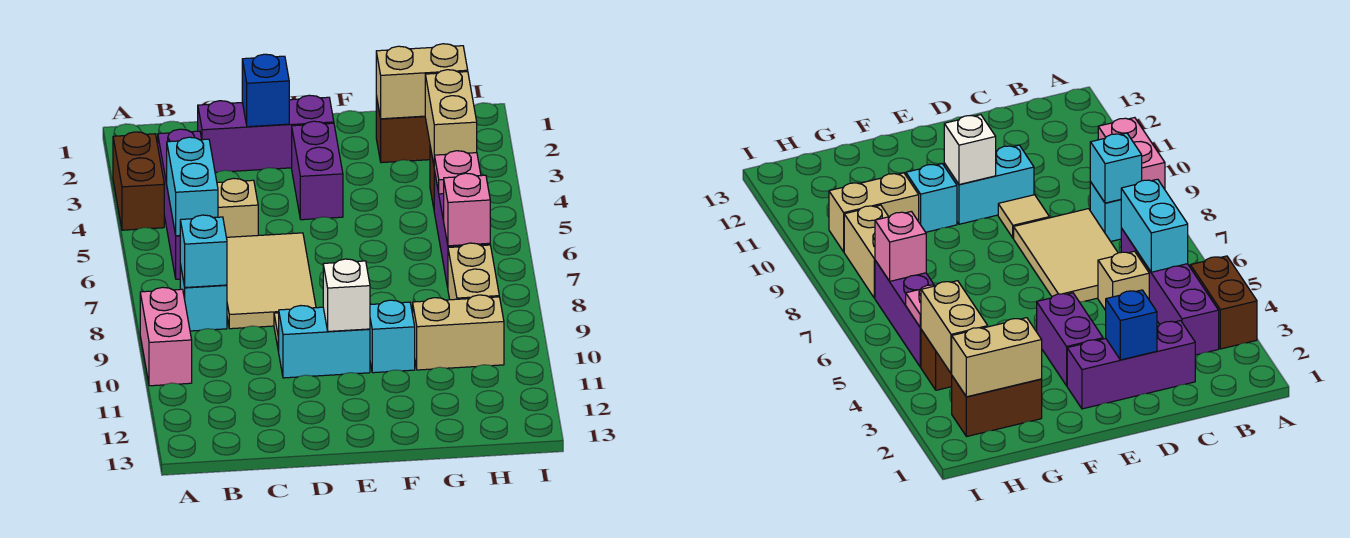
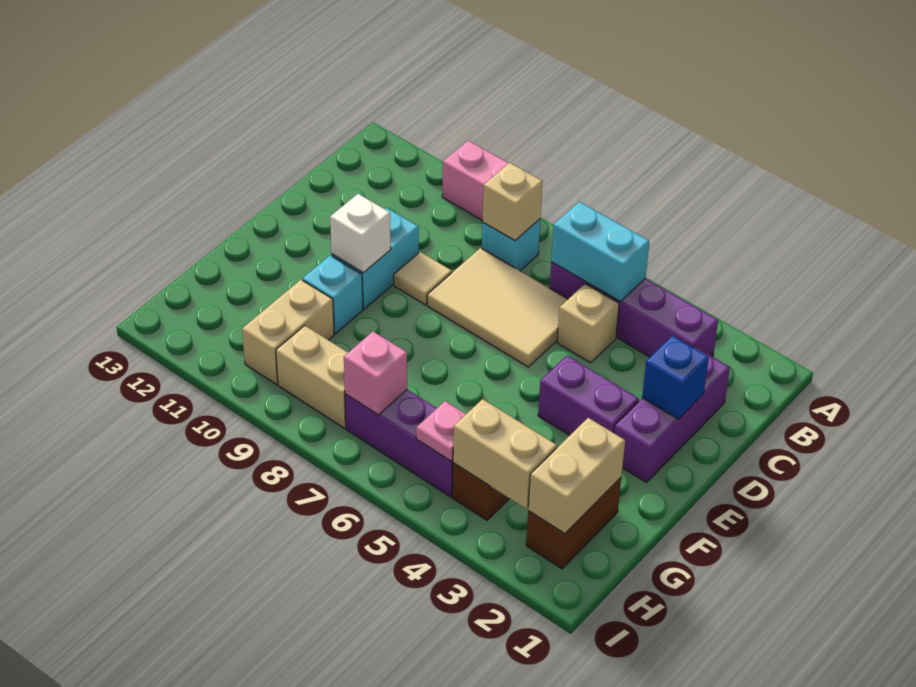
brown brick A3:A4 level 1 -> none
cyan brick B8 level 2 -> tan brick B8 level 2

